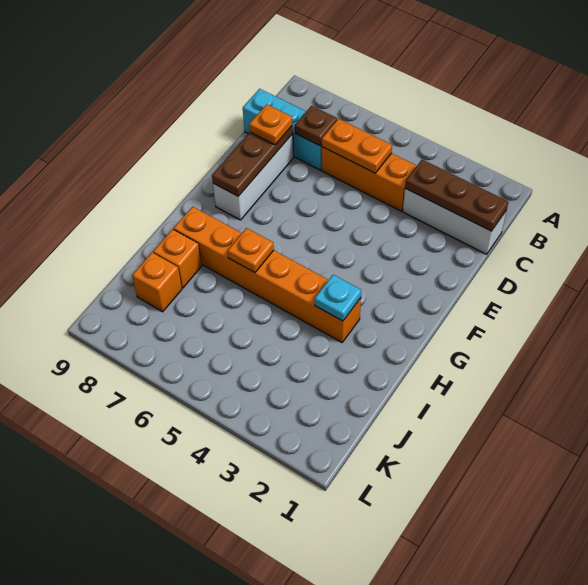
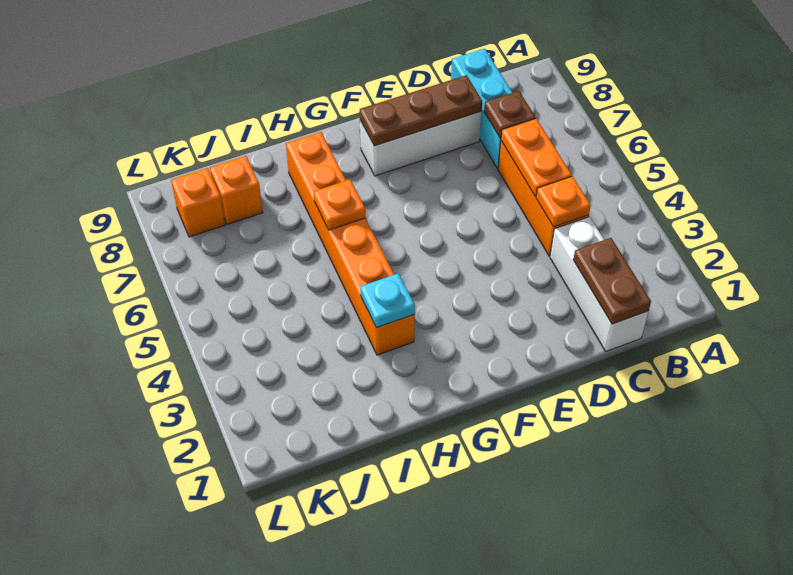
brown plate C1:C3 level 2 -> brown plate C1:C2 level 2
orange plate D8 level 3 -> orange plate C4 level 2
orange brick I8 level 1 -> orange brick K8 level 1

